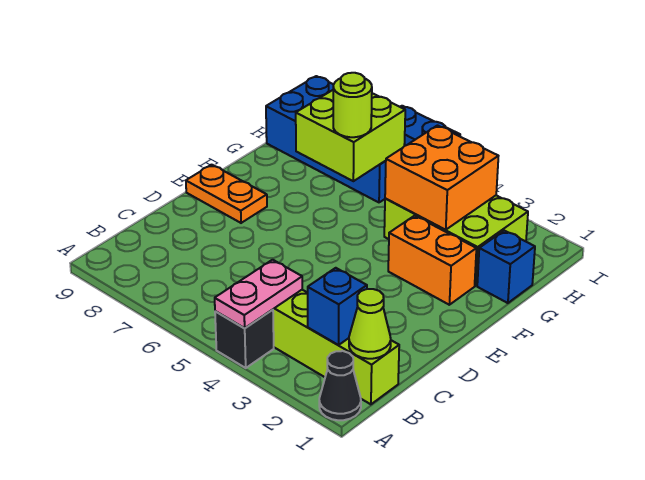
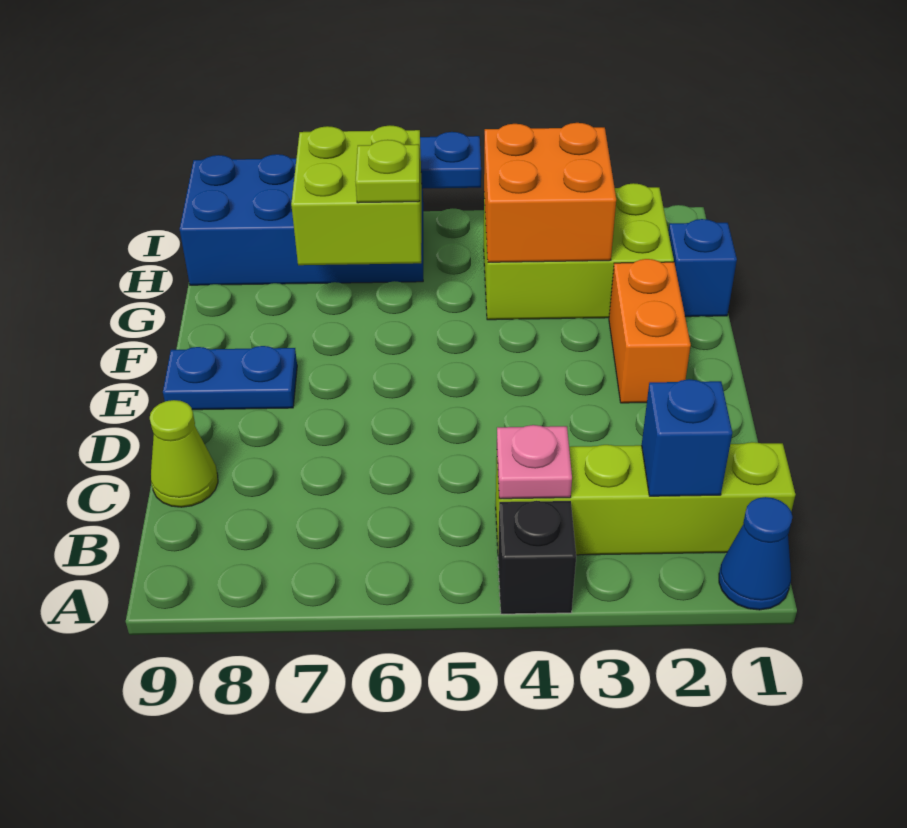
black cone A1 level 1 -> blue cone A1 level 1
pink plate A4:B4 level 2 -> pink plate B4 level 2
lime cone B1 level 2 -> lime cone C9 level 1
orange plate E8:E9 level 1 -> blue plate E8:E9 level 1
orange brick F2:F3 level 1 -> orange brick E2:F2 level 1
lime round brick G6 level 3 -> lime plate G6 level 3

